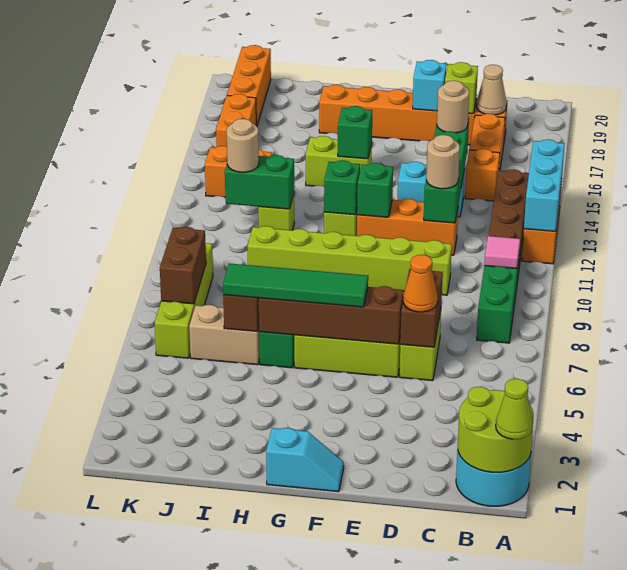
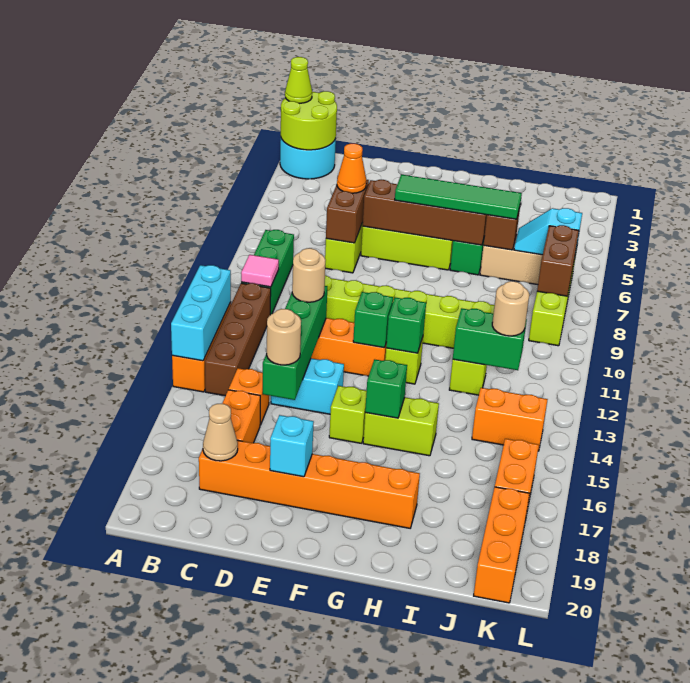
lime brick D18 level 2 -> lime brick F15 level 1
cyan slope F1:G1 level 1 top G -> cyan slope J6:K6 level 2 top K

